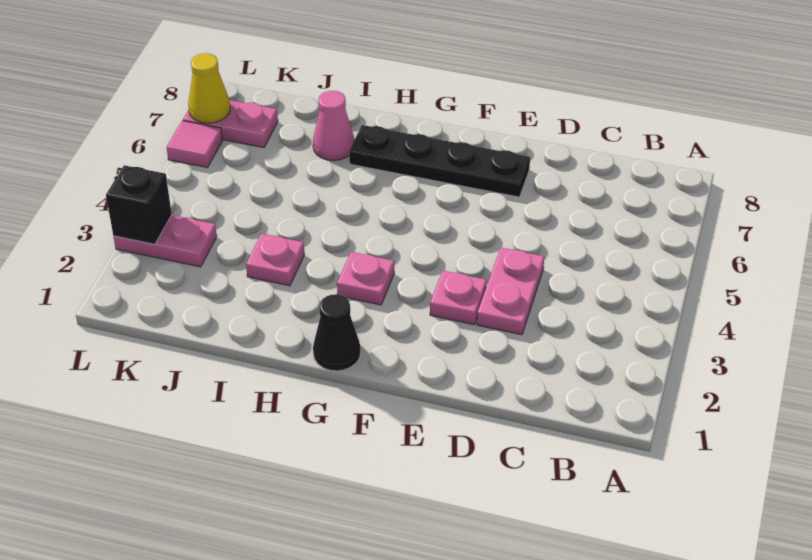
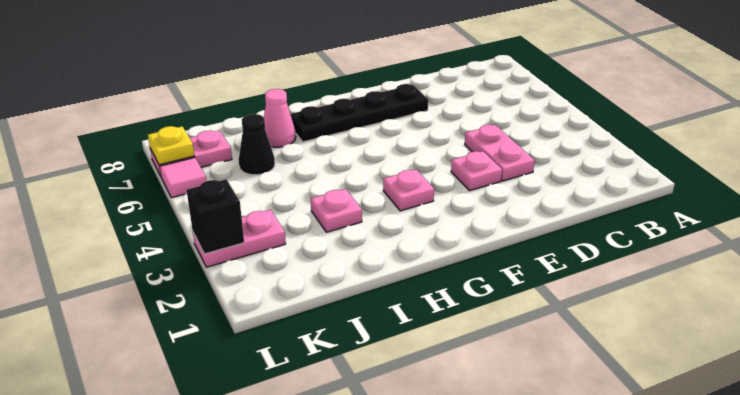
black cone G1 level 1 -> black cone J6 level 1
yellow cone L7 level 2 -> yellow plate L7 level 2

